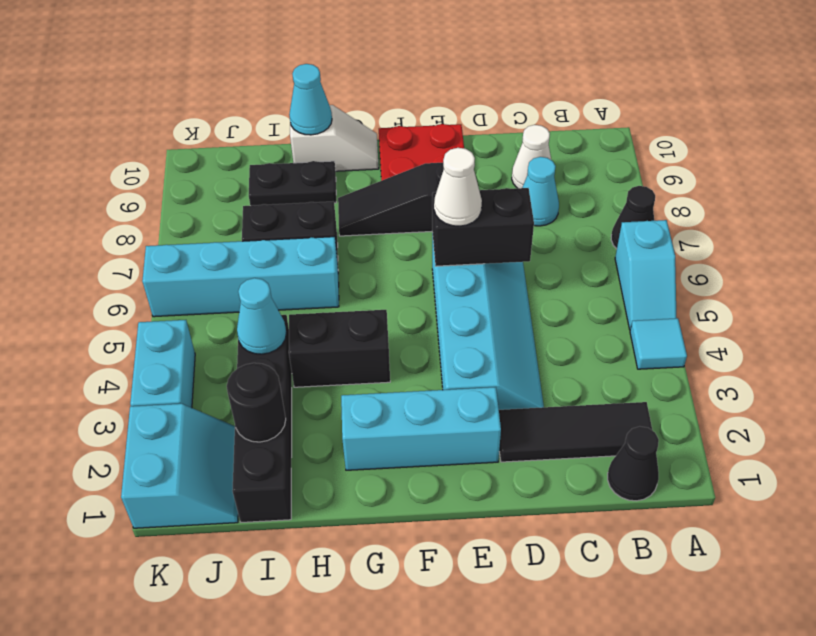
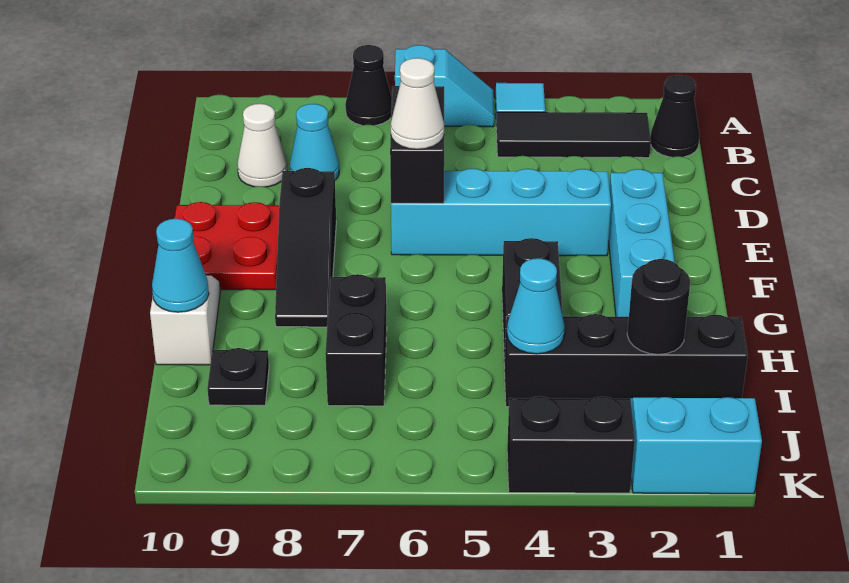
black tile B2:D2 level 1 -> black tile B2:B4 level 1
cyan brick H6:K6 level 1 -> none
black plate H9:I9 level 1 -> black plate I9 level 1
cyan brick K3:K4 level 1 -> black brick K3:K4 level 1

